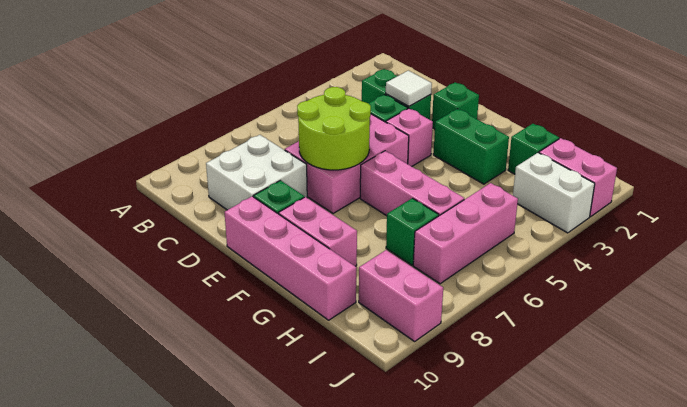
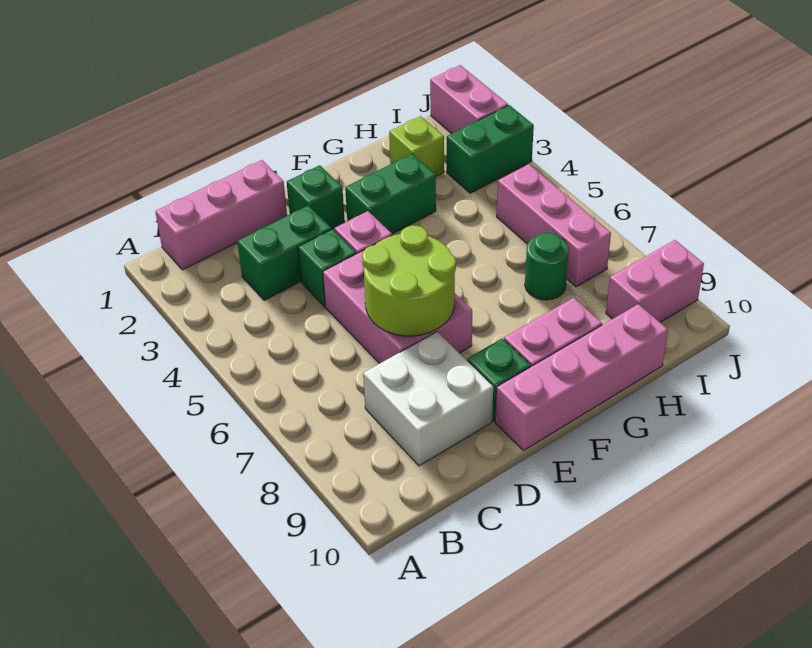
white tile D3 level 2 -> none
pink brick F6:H6 level 1 -> pink brick B1:D1 level 1
green brick H2 level 1 -> lime brick H2 level 1
green brick H7 level 1 -> green round brick H7 level 1
pink brick I2:J2 level 1 -> pink brick J1:J2 level 1
white brick I3:J3 level 1 -> green brick I3:J3 level 1

